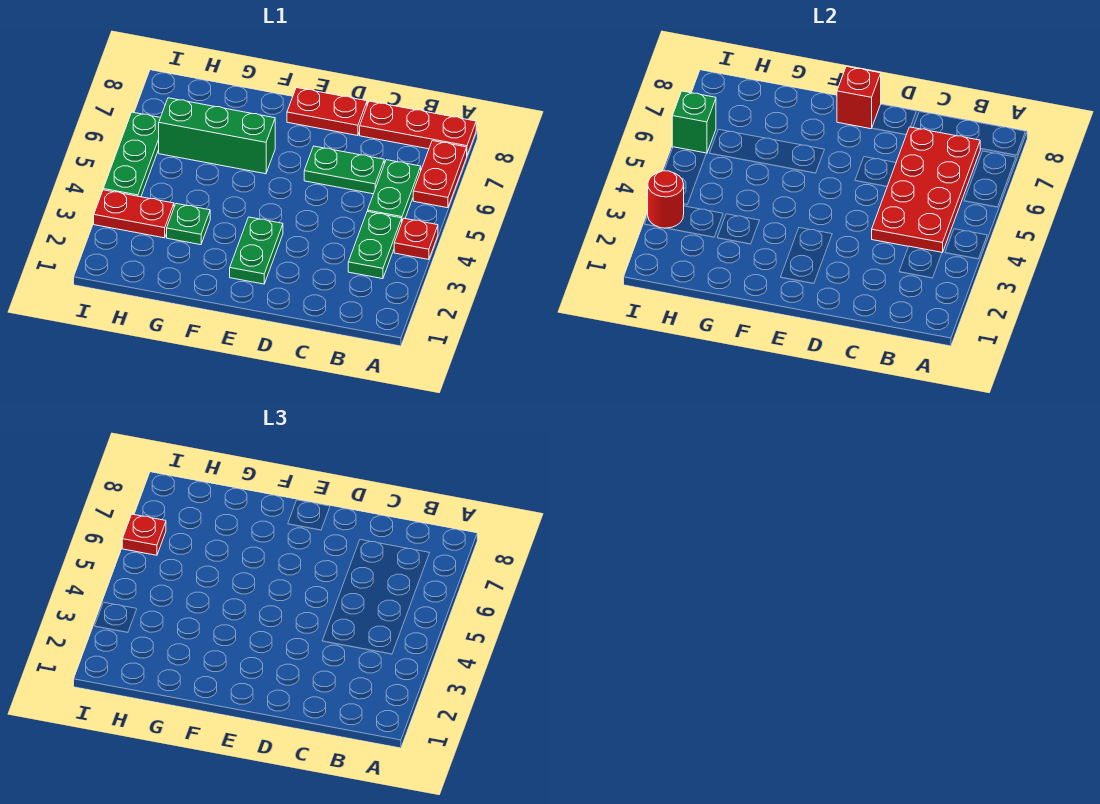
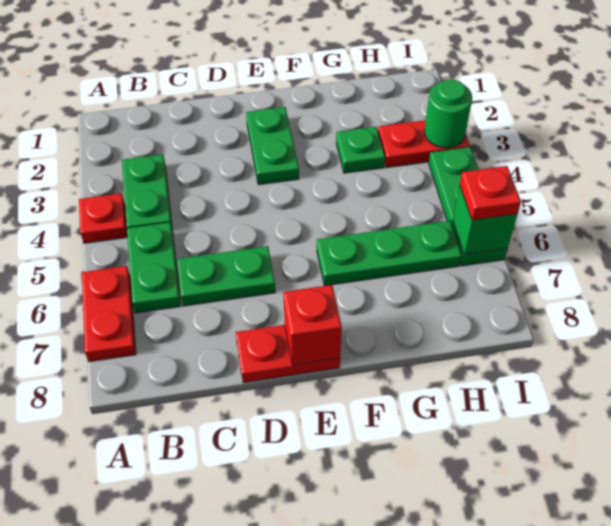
red plate A8:C8 level 1 -> none
red plate B4:C7 level 2 -> none
green brick F6:H6 level 1 -> green plate F6:H6 level 1
red round brick I3 level 2 -> green round brick I3 level 2

